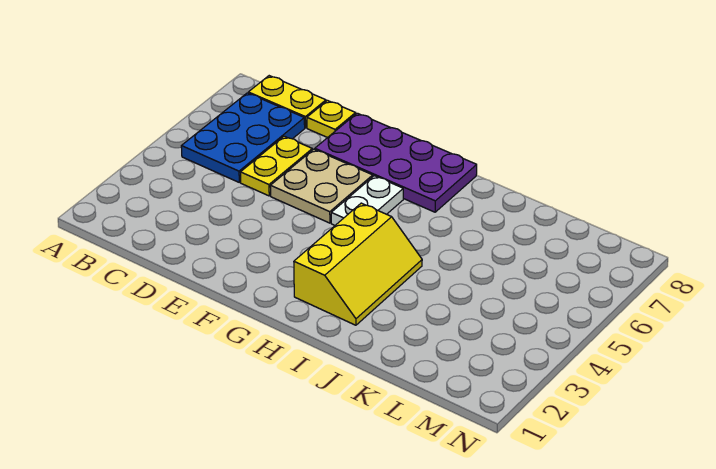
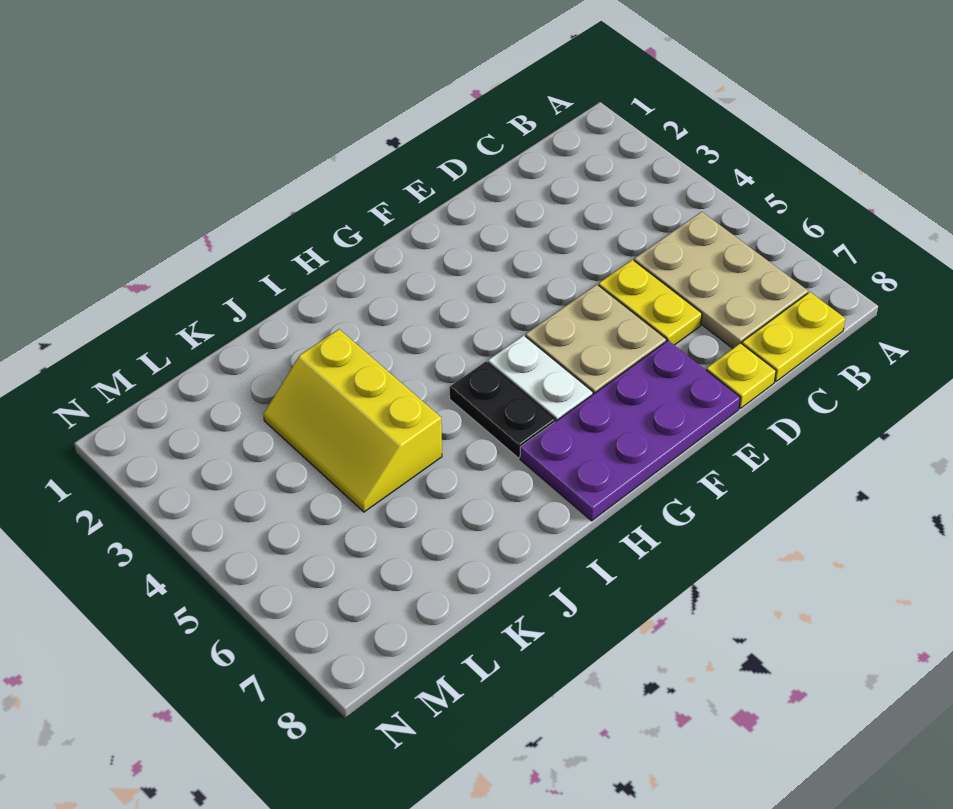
blue plate B5:C7 level 1 -> tan plate B5:C7 level 1
yellow slope H2:I4 level 1 top H -> yellow slope J3:K5 level 1 top J
none -> black plate H5:H6 level 1

